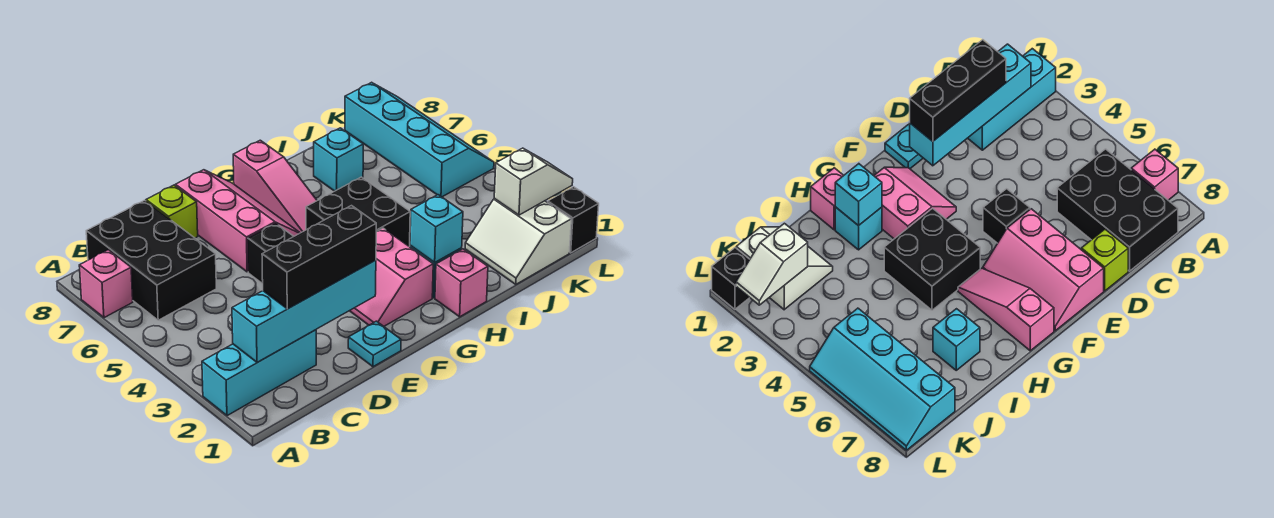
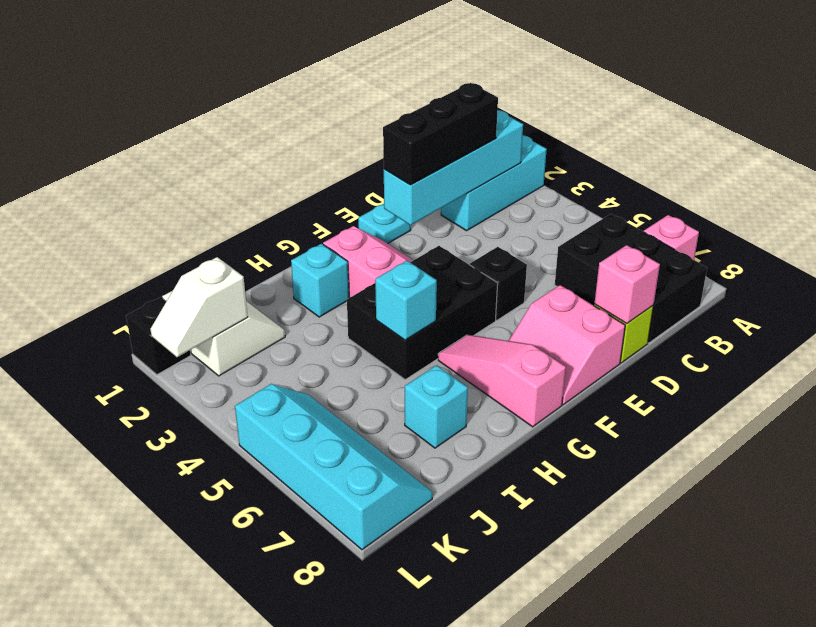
pink slope E6:F8 level 1 top E -> pink slope E7:F8 level 1 top E
black brick G4:H5 level 1 -> black brick F4:H5 level 1
pink brick H1 level 1 -> pink brick D8 level 2
cyan brick H2 level 2 -> cyan brick H5 level 2
cyan slope K5:L8 level 1 top K -> cyan slope K5:L8 level 1 top L

